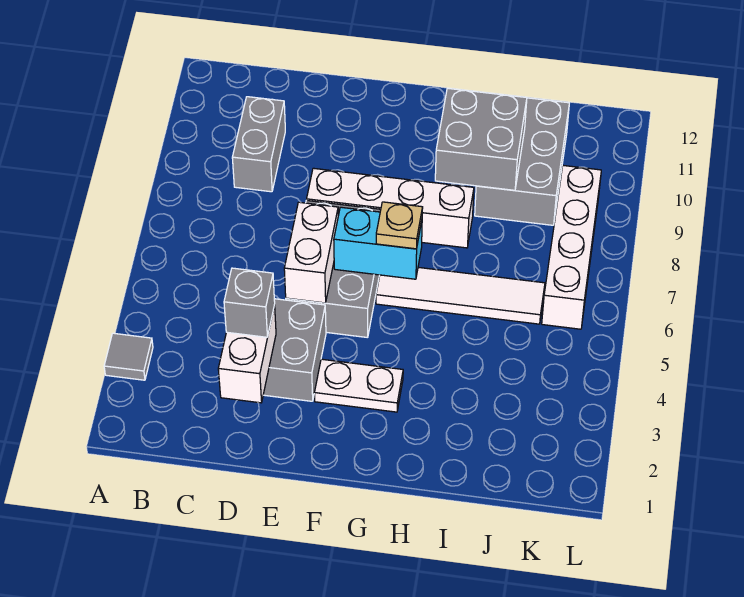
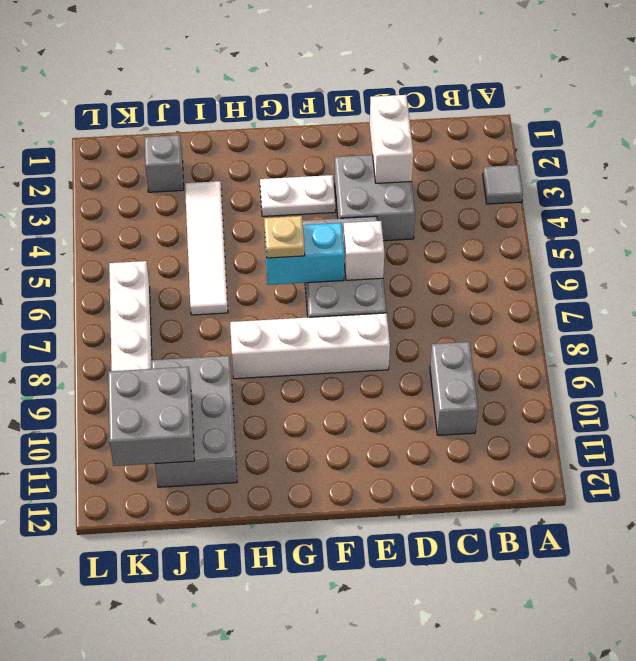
grey brick D3 level 3 -> grey brick J2 level 1
white brick E5:E6 level 2 -> white brick E6 level 2
white tile G6:J6 level 1 -> white tile I3:I6 level 1
grey brick H9:I10 level 2 -> grey brick J10:K11 level 2

